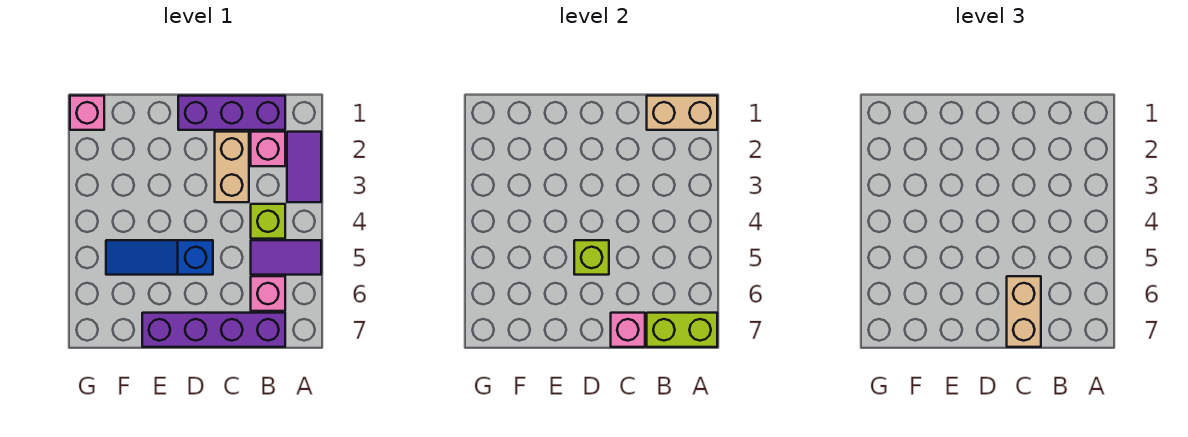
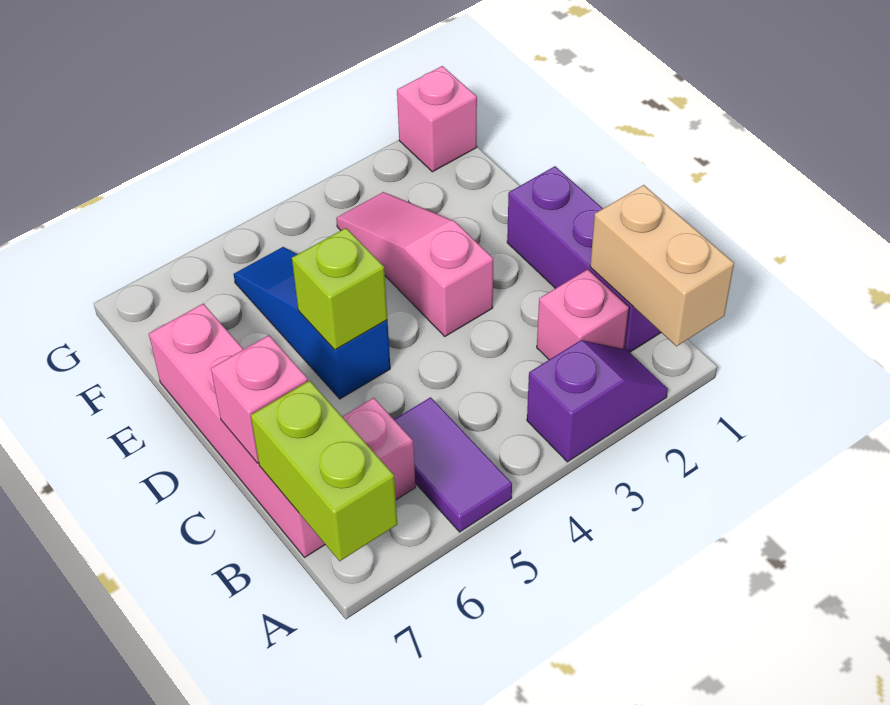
purple tile A2:A3 level 1 -> purple slope A2:A3 level 1 top 3
lime brick B4 level 1 -> none
purple brick B7:E7 level 1 -> pink brick B7:E7 level 1
tan brick C2:C3 level 1 -> none
tan brick C6:C7 level 3 -> none
none -> pink slope D3:F3 level 1 top D

